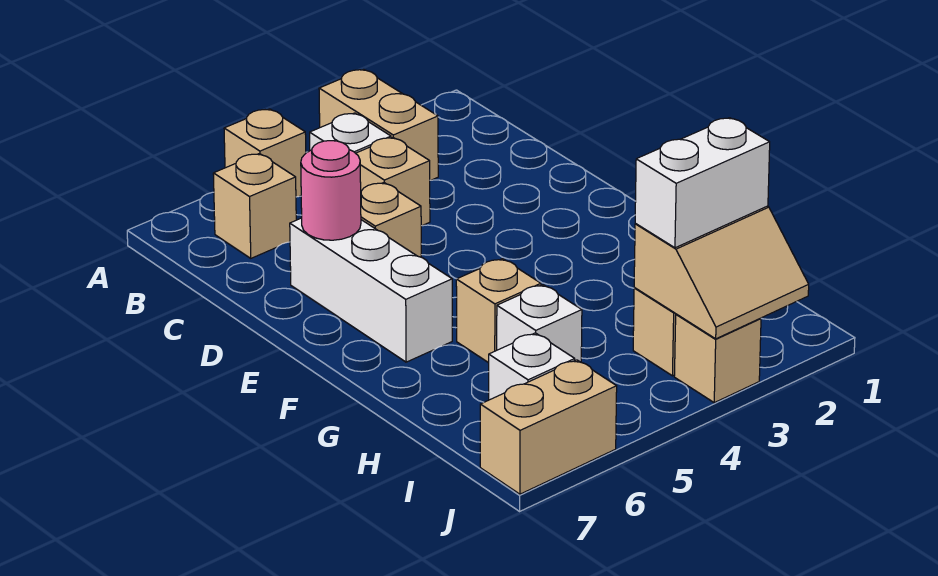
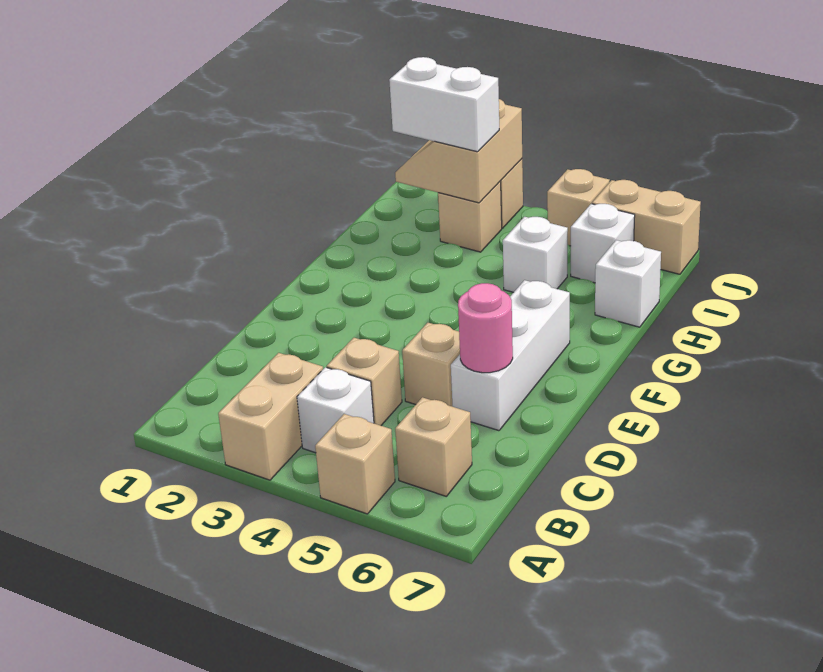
tan brick G5 level 1 -> tan brick J5 level 1
none -> white brick H7 level 1
tan slope I2:J3 level 2 top I -> tan slope I2:J3 level 2 top 3

